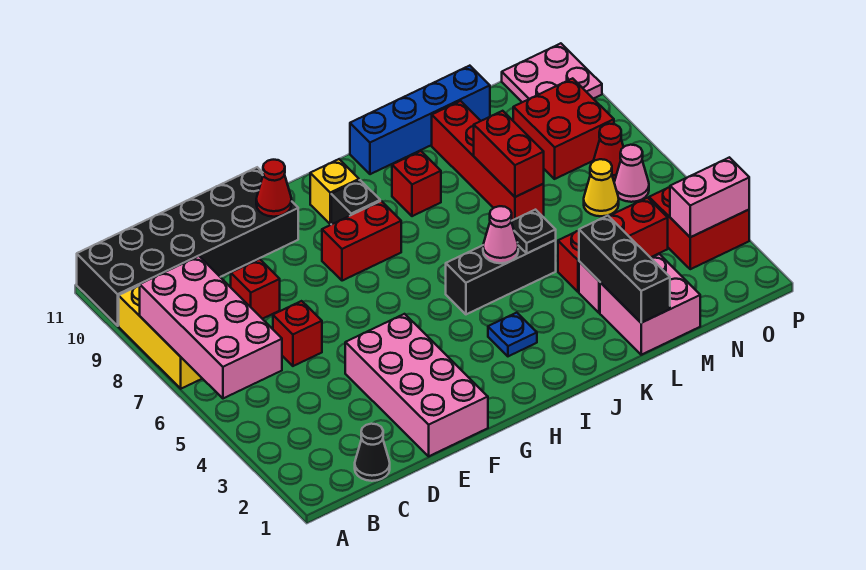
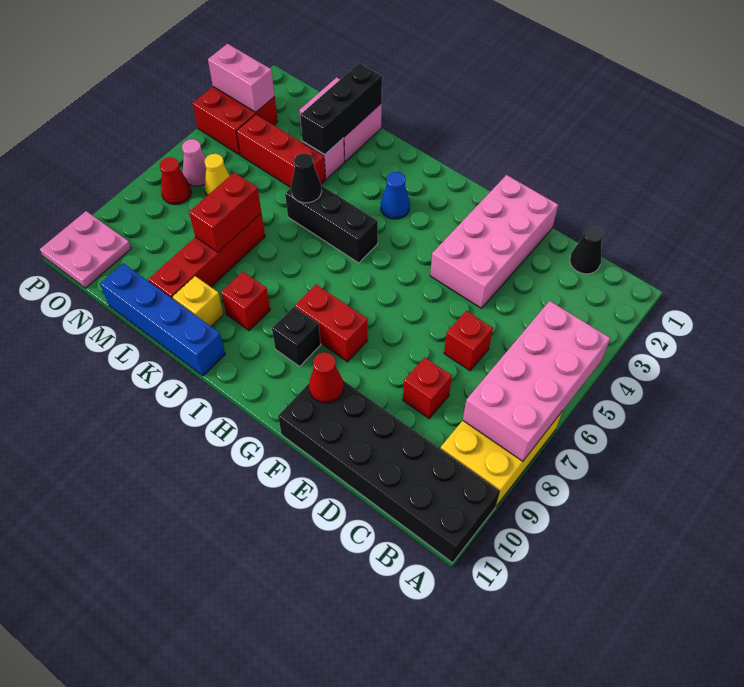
yellow brick H10 level 1 -> yellow brick K10 level 1
blue plate I3 level 1 -> blue cone I3 level 1
pink cone J5 level 2 -> none
black plate K5 level 2 -> black cone K5 level 2
red brick N8:O9 level 1 -> none

